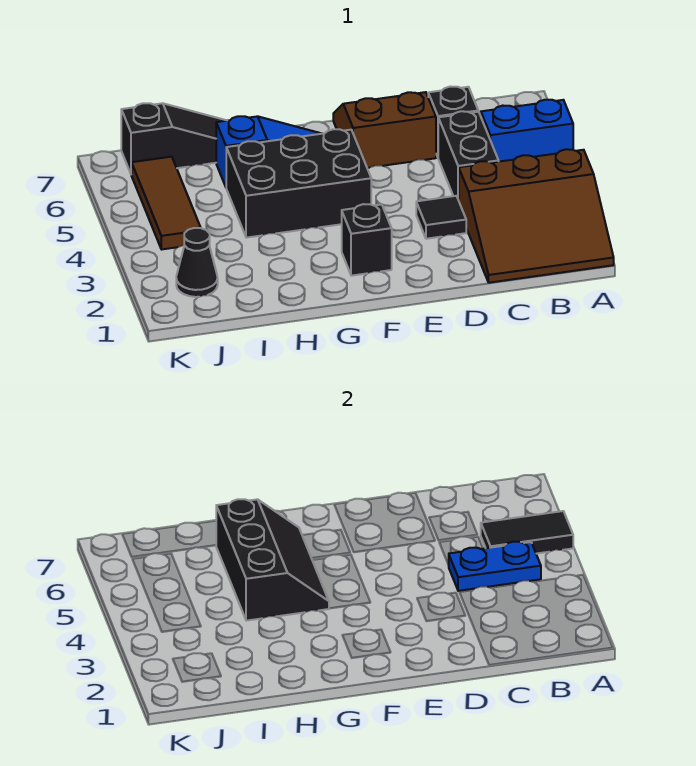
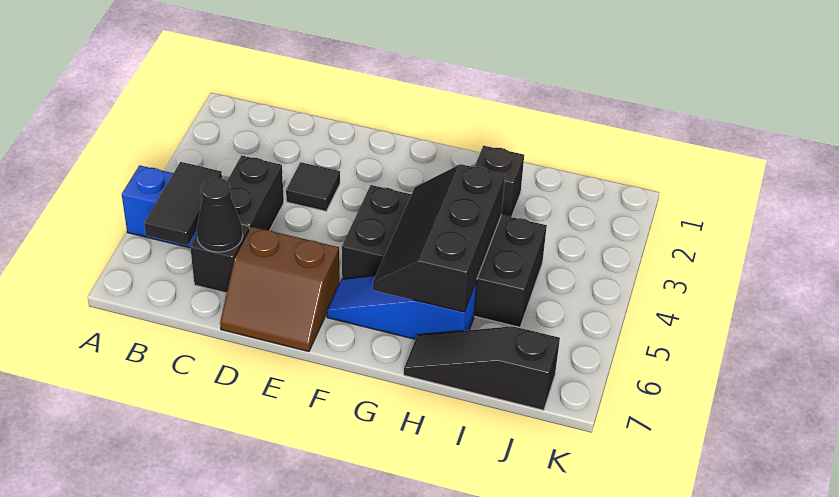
brown slope A1:C3 level 1 top 3 -> none
black tile A5:B5 level 2 -> black tile B5:B6 level 2
blue plate B4:C4 level 2 -> none
black brick F2 level 1 -> black brick H2 level 1
black brick F4:H5 level 1 -> black brick F4:I5 level 1
black cone J2 level 1 -> black cone C6 level 2
brown tile J4:J6 level 1 -> none

